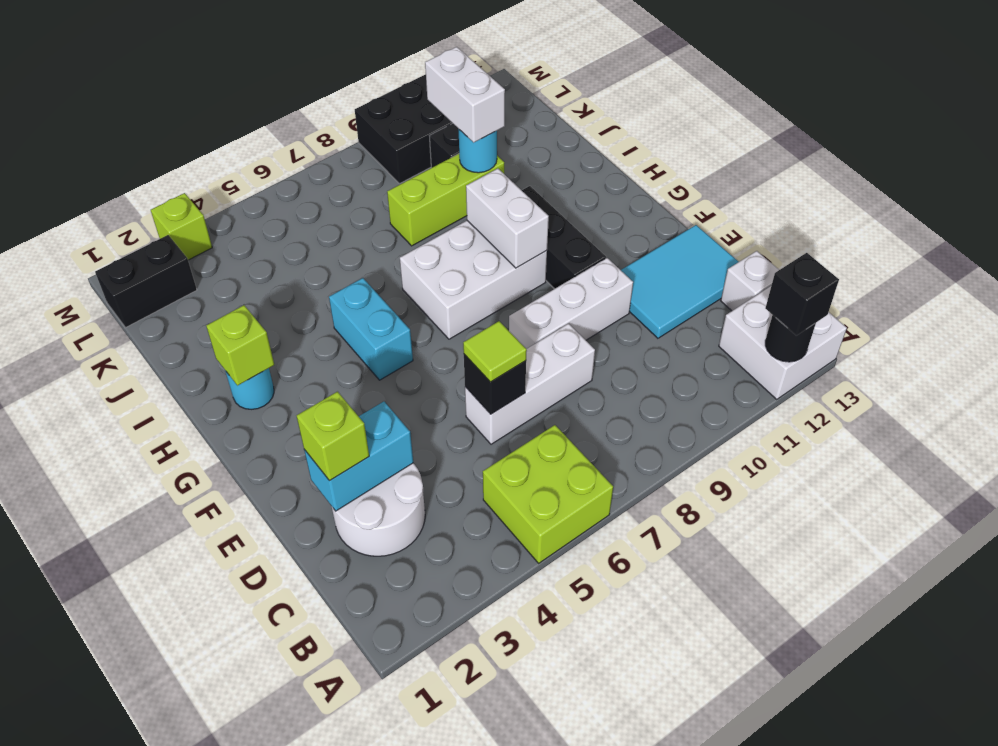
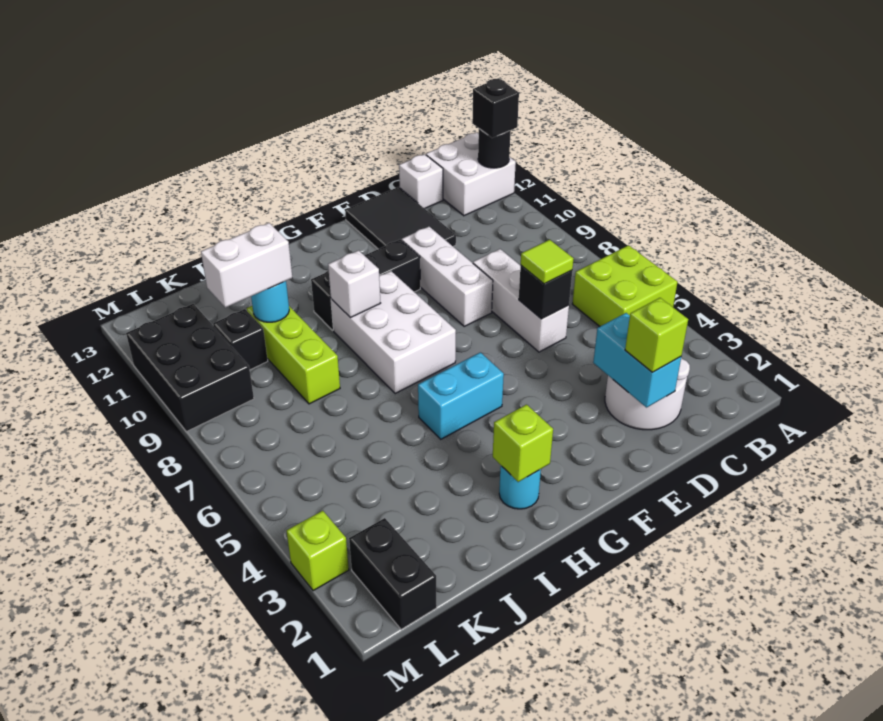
cyan tile D11:E13 level 1 -> black tile D11:E13 level 1
white brick G9:H9 level 2 -> white brick H9 level 2

